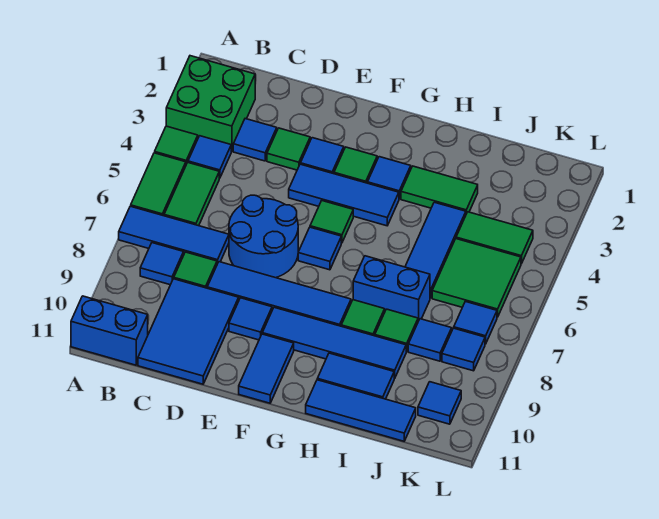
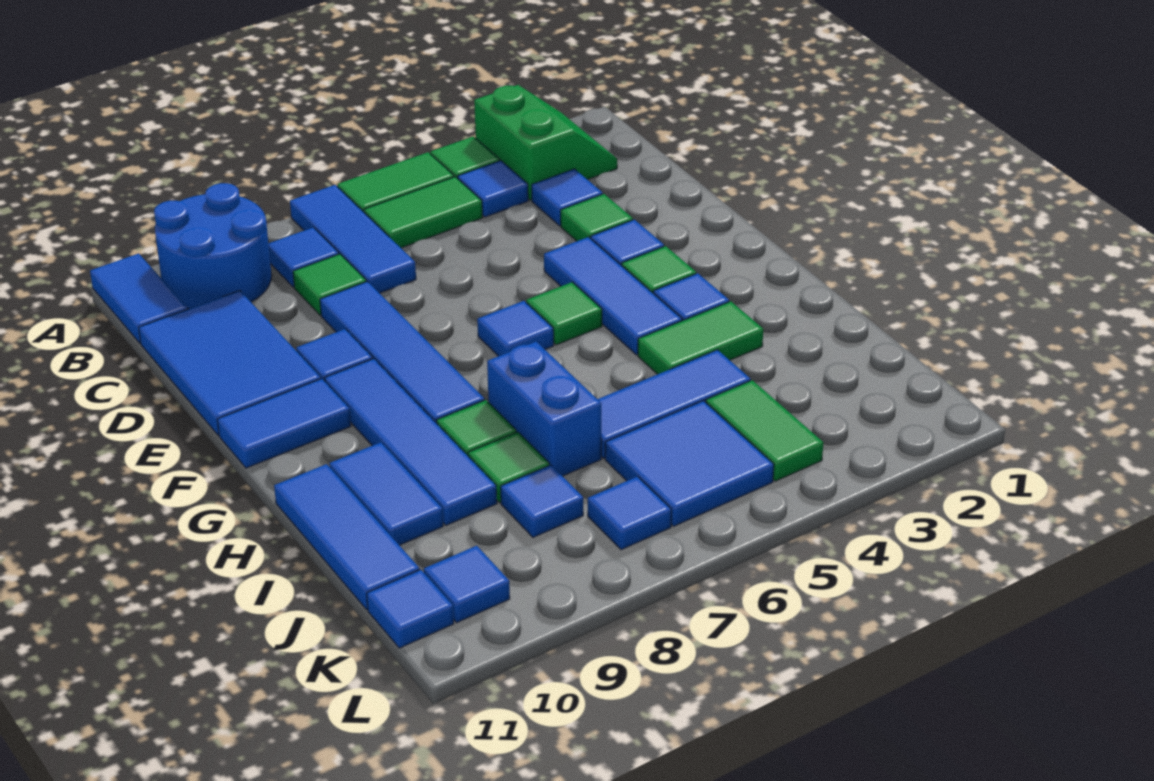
green brick A2:B3 level 1 -> green slope A2:B3 level 1 top 3
blue brick A11:B11 level 1 -> blue tile A11:B11 level 1
blue tile C9:D11 level 1 -> blue tile C10:E11 level 1
blue round brick D6:E7 level 1 -> blue round brick A9:B10 level 1
green tile H3:I3 level 1 -> green tile H3:H4 level 1
green tile J5:K6 level 1 -> blue tile J5:K6 level 1
blue tile K8 level 1 -> blue tile K11 level 1

